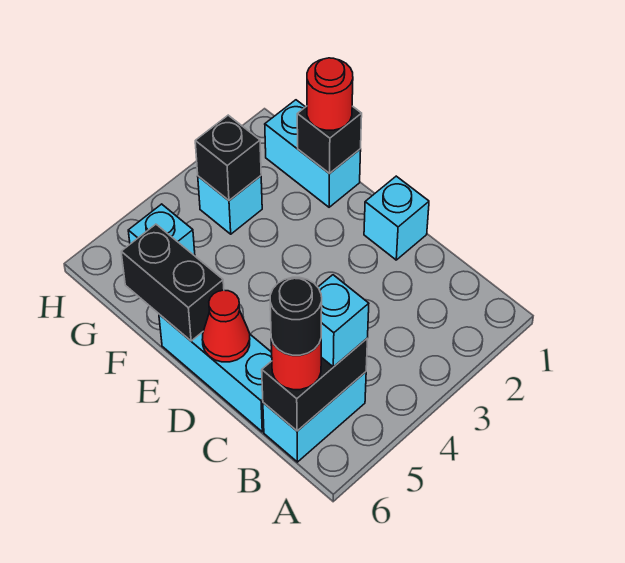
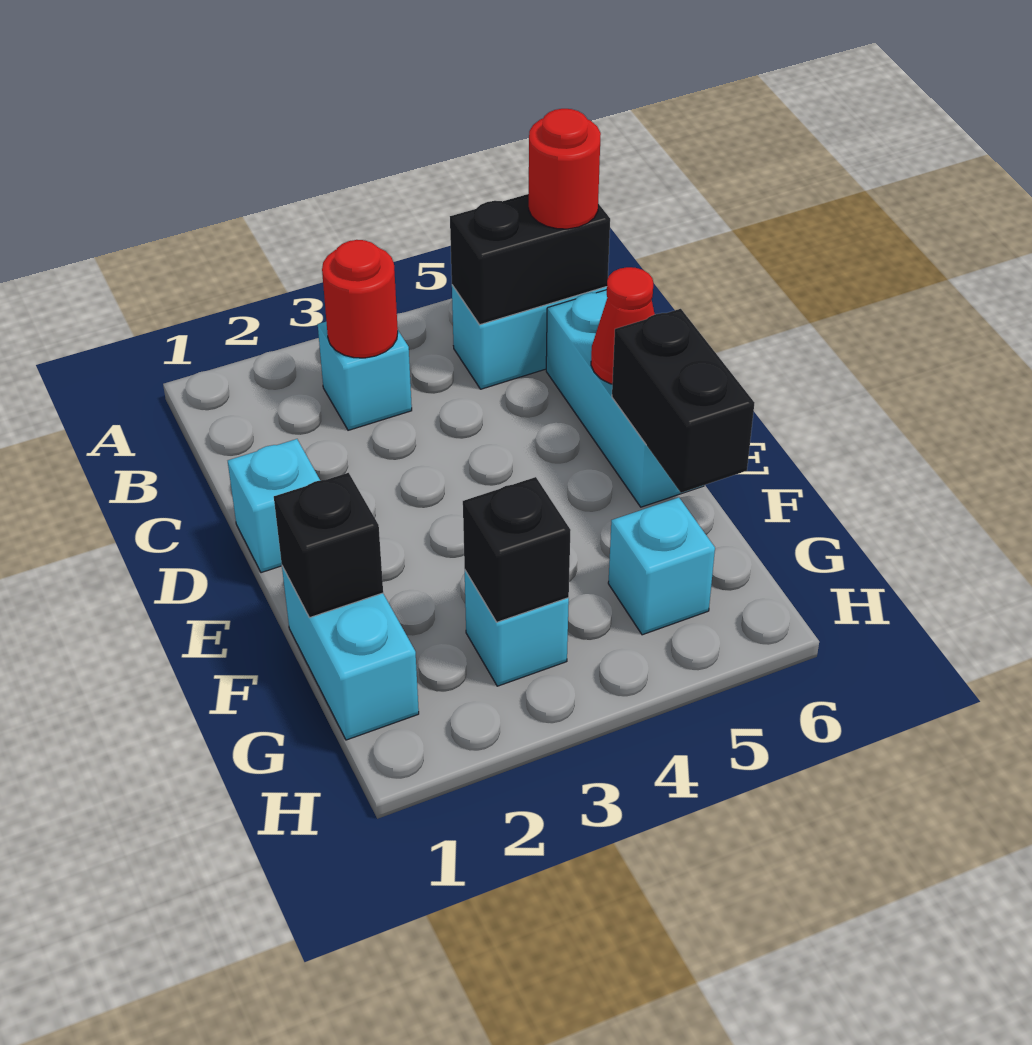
cyan brick B5 level 3 -> cyan brick B3 level 1
black round brick B6 level 4 -> none
red round brick F1 level 3 -> red round brick B3 level 2

